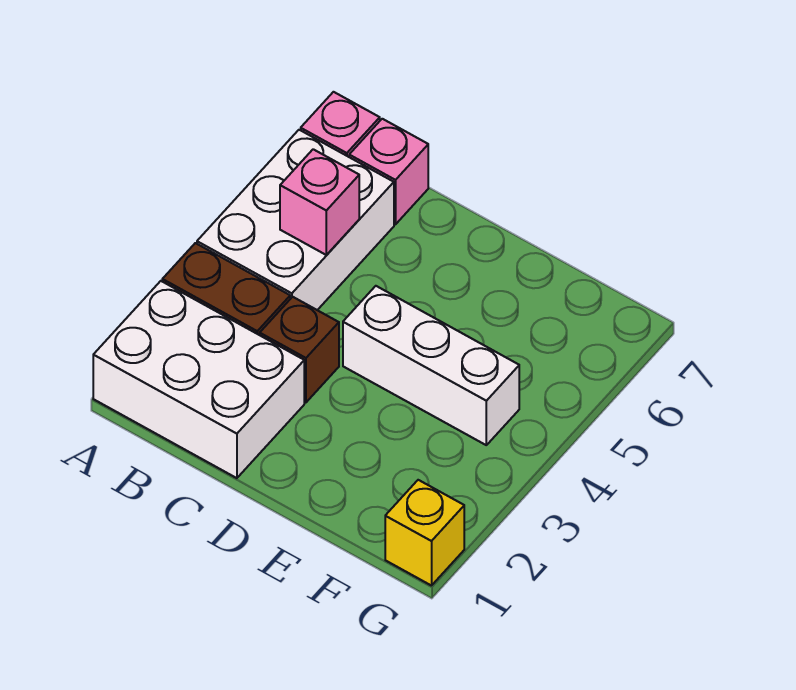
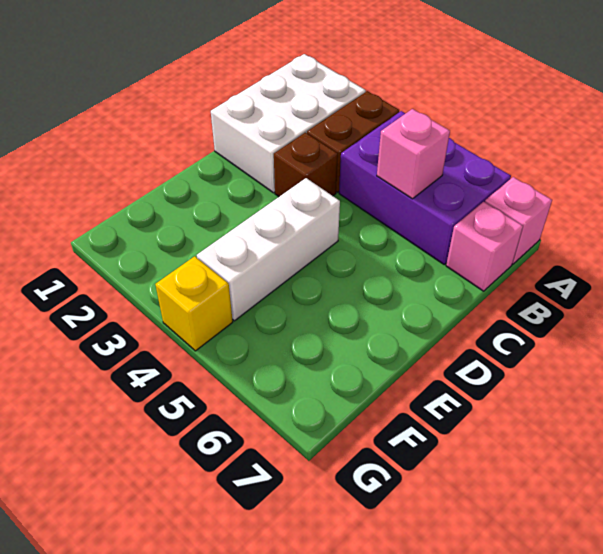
white brick A4:B6 level 1 -> purple brick A4:B6 level 1
yellow brick G1 level 1 -> yellow brick G4 level 1

